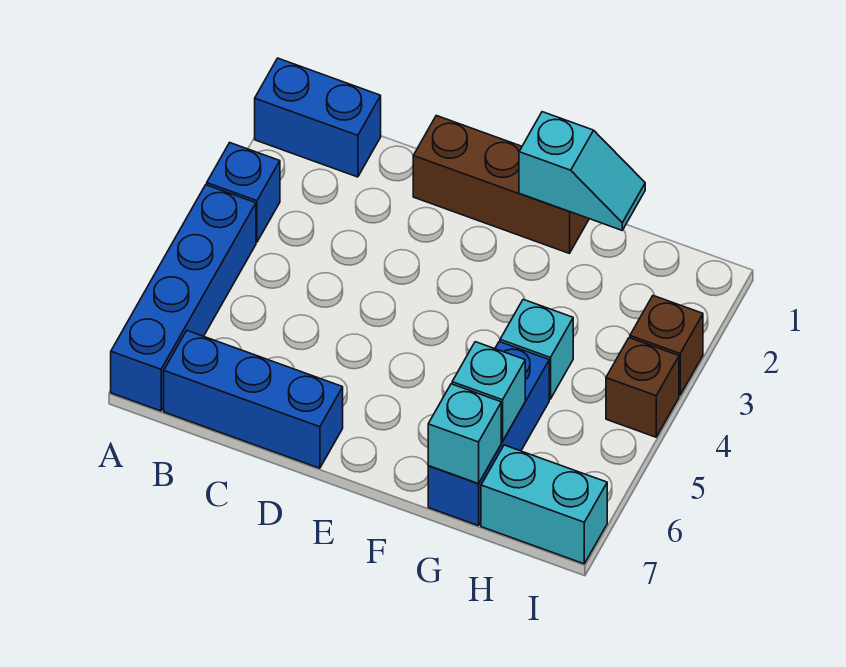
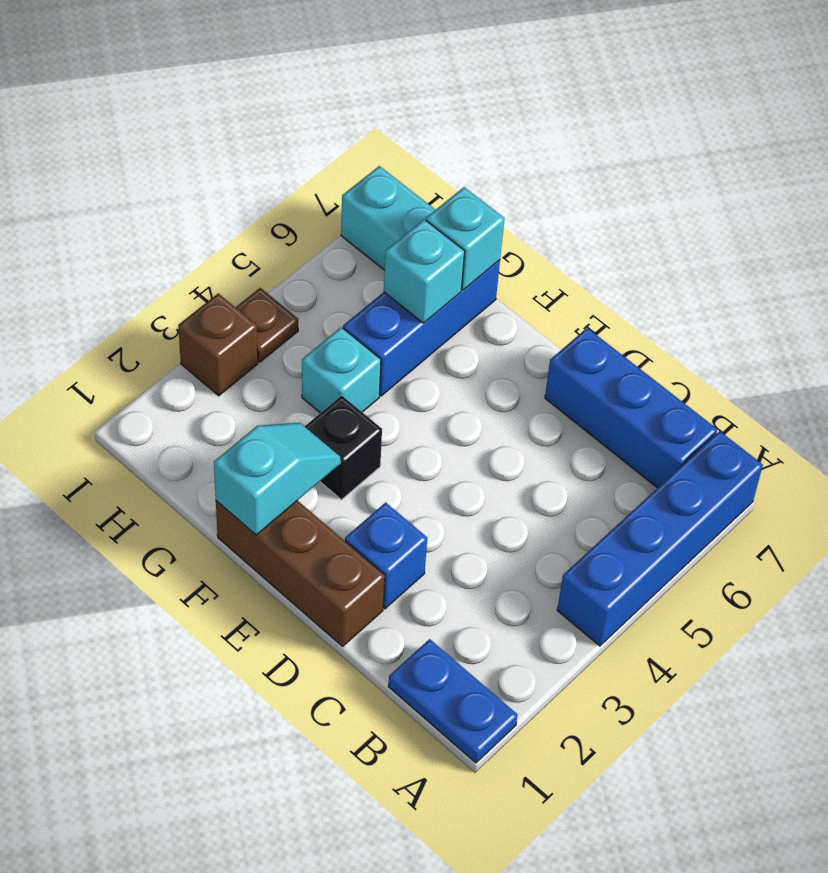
blue brick A1:B1 level 1 -> blue plate A1:B1 level 1
blue brick A3 level 1 -> blue brick D2 level 1
cyan slope F1:G1 level 2 top F -> cyan slope F1:F2 level 2 top 1
none -> black brick F3 level 1
brown brick I4 level 1 -> brown plate I4 level 1

